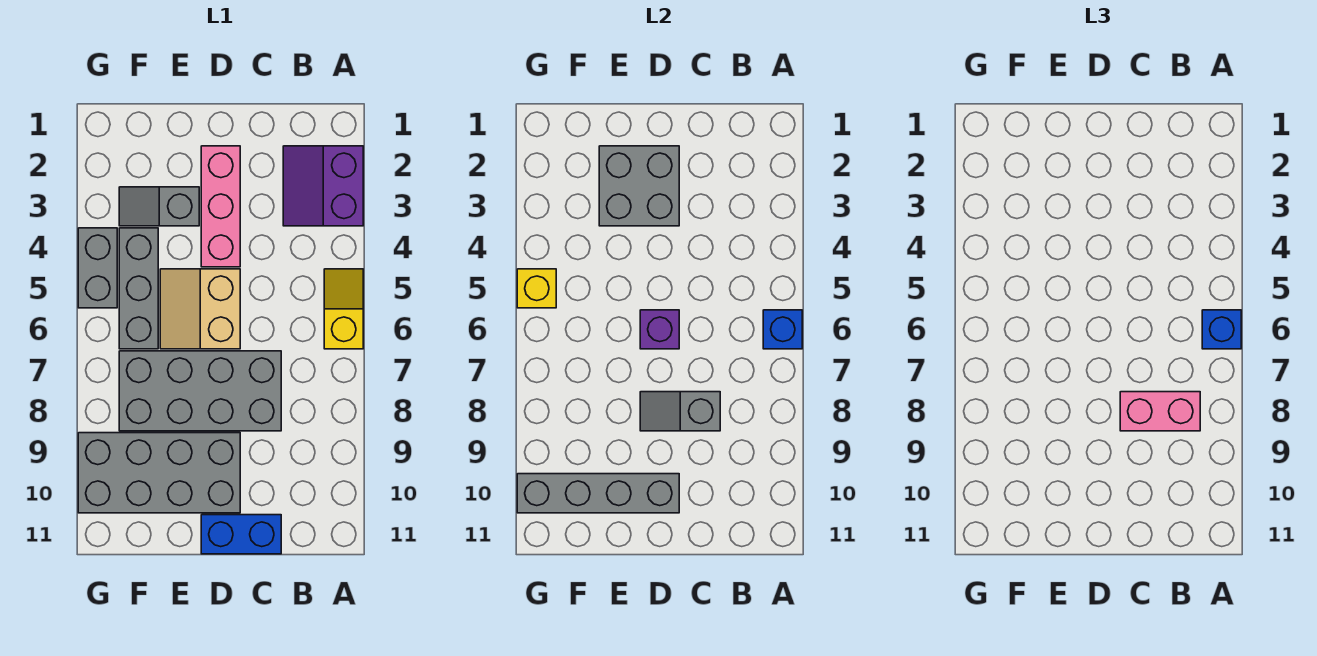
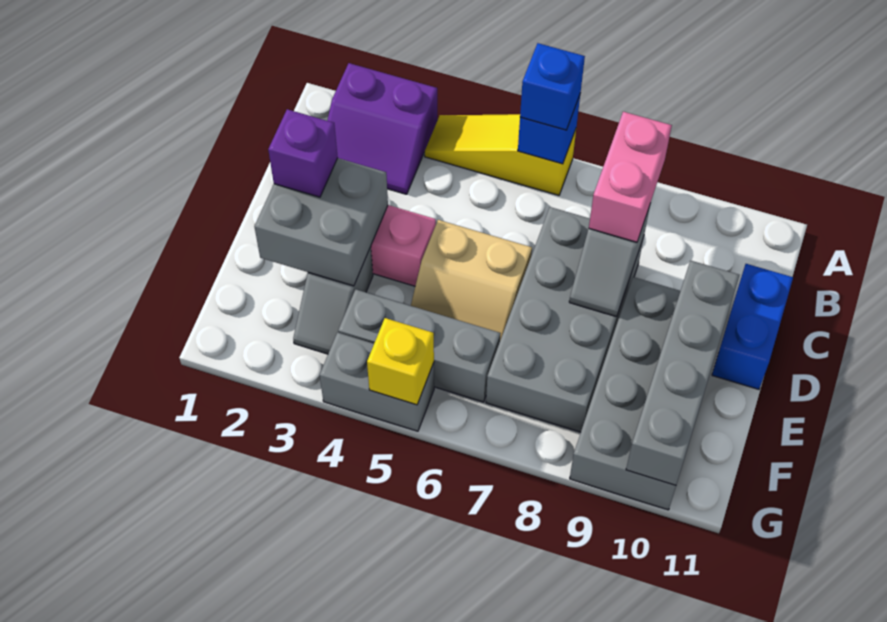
yellow slope A5:A6 level 1 top 6 -> yellow slope A4:A6 level 1 top 6
purple brick D6 level 2 -> purple brick D2 level 3

